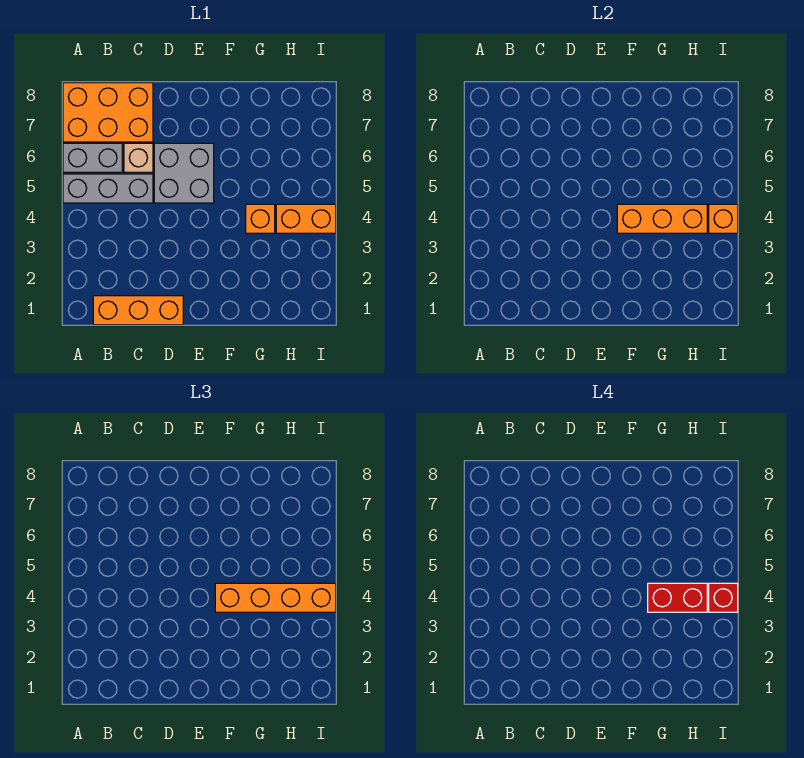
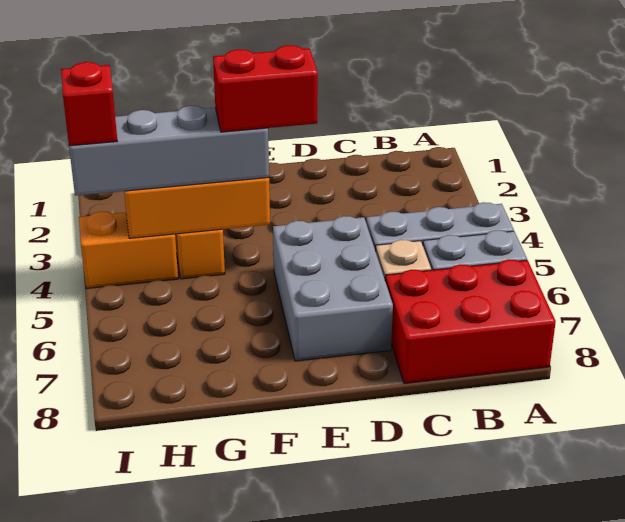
orange brick A7:C8 level 1 -> red brick A7:C8 level 1
orange brick B1:D1 level 1 -> none
grey brick D5:E6 level 1 -> grey brick D5:E7 level 1
orange brick F4:I4 level 3 -> grey brick F4:I4 level 3
red brick G4:H4 level 4 -> red brick E4:F4 level 4
orange brick I4 level 2 -> none

